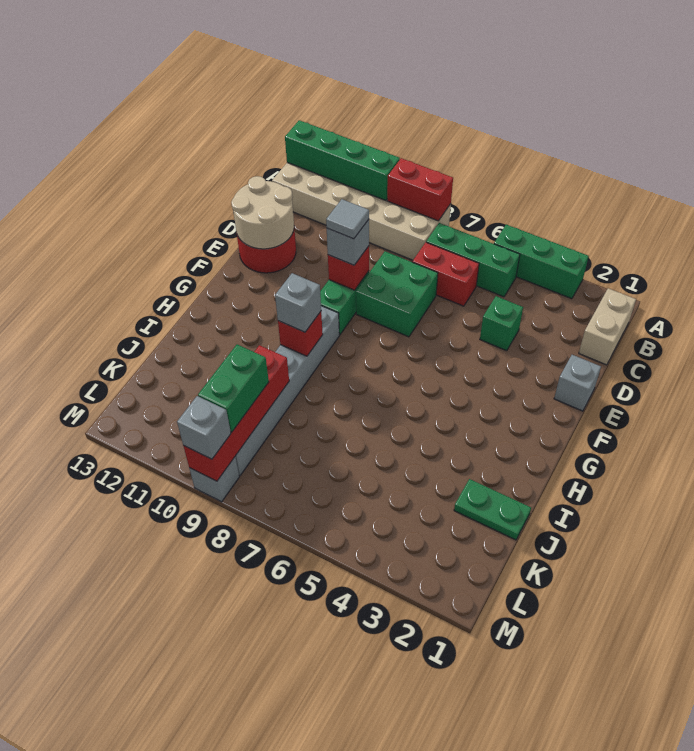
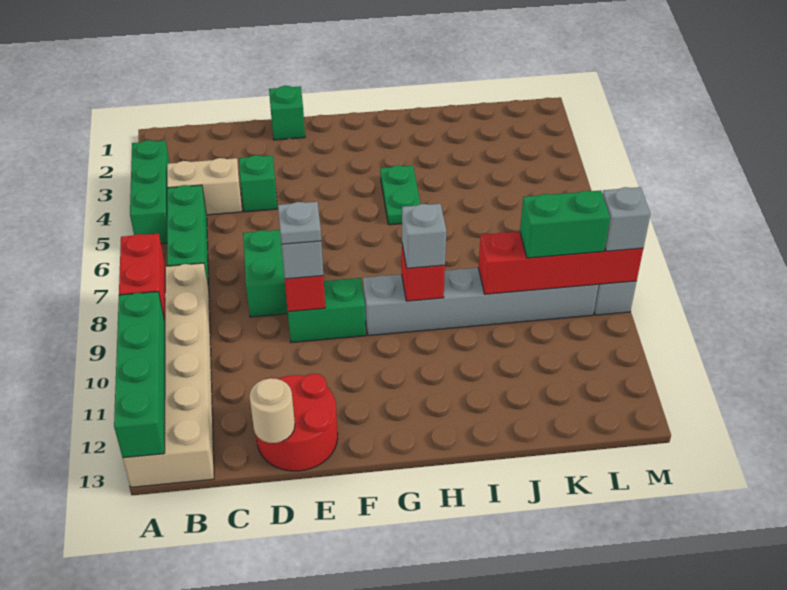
tan brick B1:C1 level 1 -> tan brick B4:C4 level 1
red brick C6:C7 level 1 -> none
tan round brick D12:E13 level 2 -> tan round brick D13 level 2
grey brick E1 level 1 -> green brick E1 level 1
grey tile E9 level 4 -> grey plate E9 level 4
green plate J1:J2 level 1 -> green plate H4:H5 level 1

